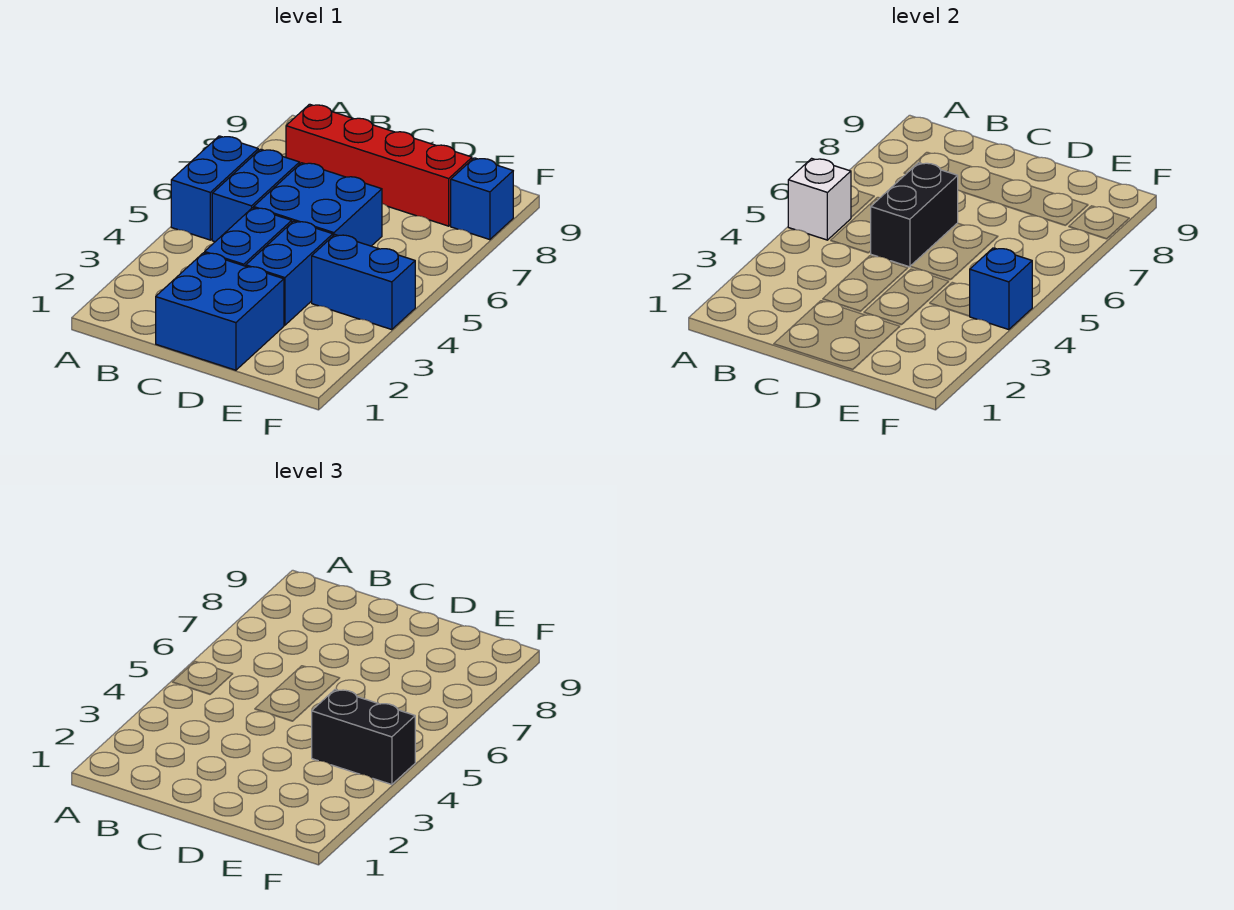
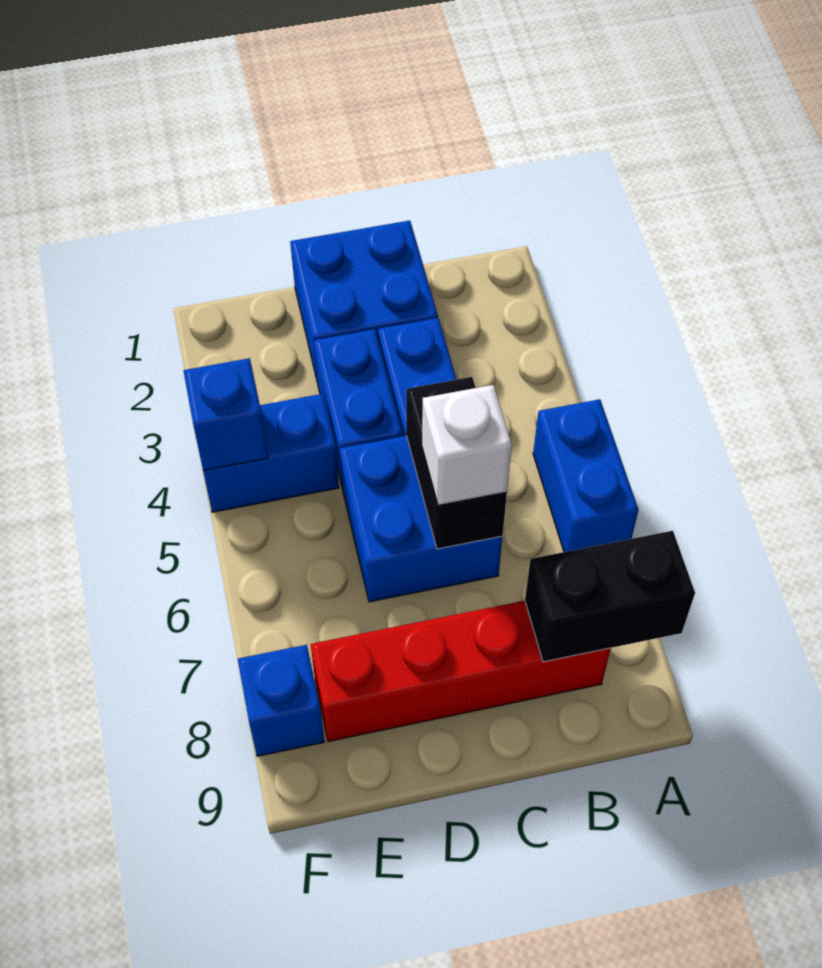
white brick A5 level 2 -> white brick C6 level 3
blue brick B5:B6 level 1 -> none
black brick E4:F4 level 3 -> black brick A8:B8 level 2

